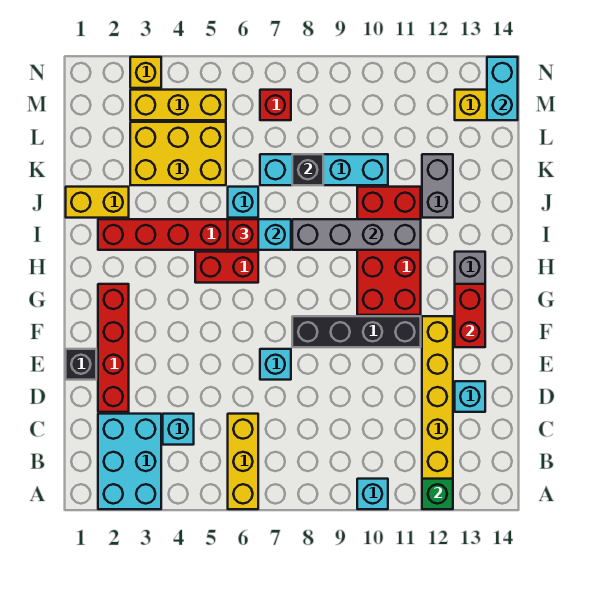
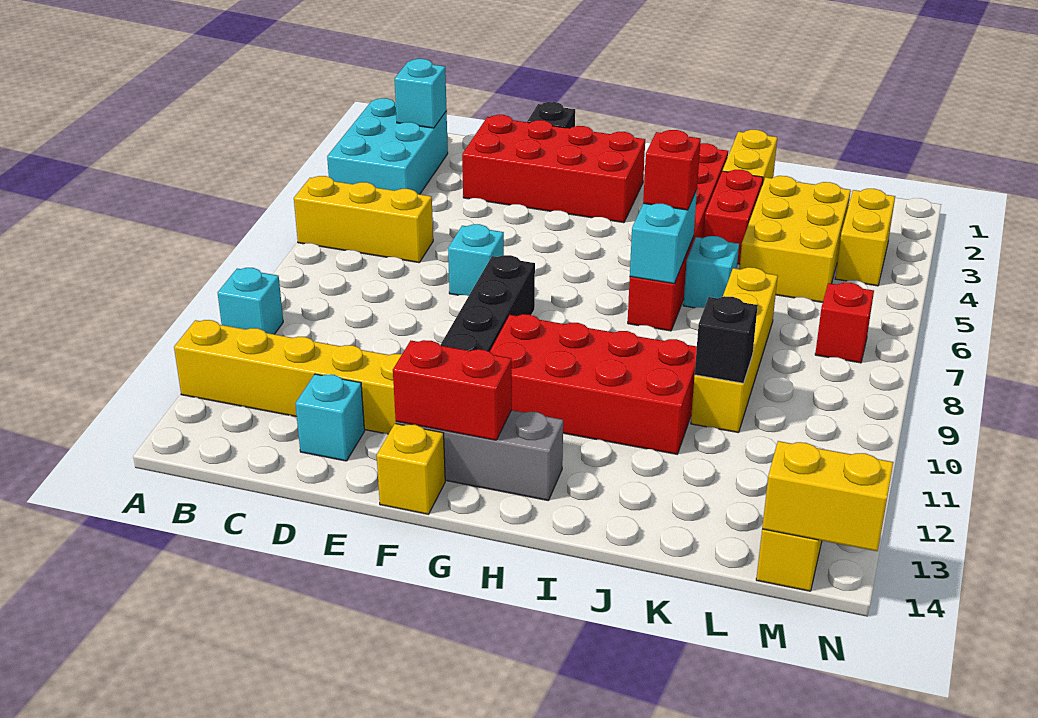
cyan brick A2:C3 level 1 -> cyan brick A2:B4 level 1
green brick A12 level 2 -> none
cyan brick C4 level 1 -> cyan brick B2 level 2
red brick D2:G2 level 1 -> red brick D2:G3 level 1
red brick H5:H6 level 1 -> red brick J3:J4 level 1
grey brick I8:I11 level 2 -> none
grey brick J12:K12 level 1 -> none
cyan brick K7:K10 level 1 -> yellow brick K7:K10 level 1
black brick K8 level 2 -> black brick K10 level 2
yellow brick M3:M5 level 1 -> yellow brick M3:M4 level 1
cyan brick M14:N14 level 2 -> yellow brick M14:N14 level 2
yellow brick N3 level 1 -> yellow brick F14 level 1

